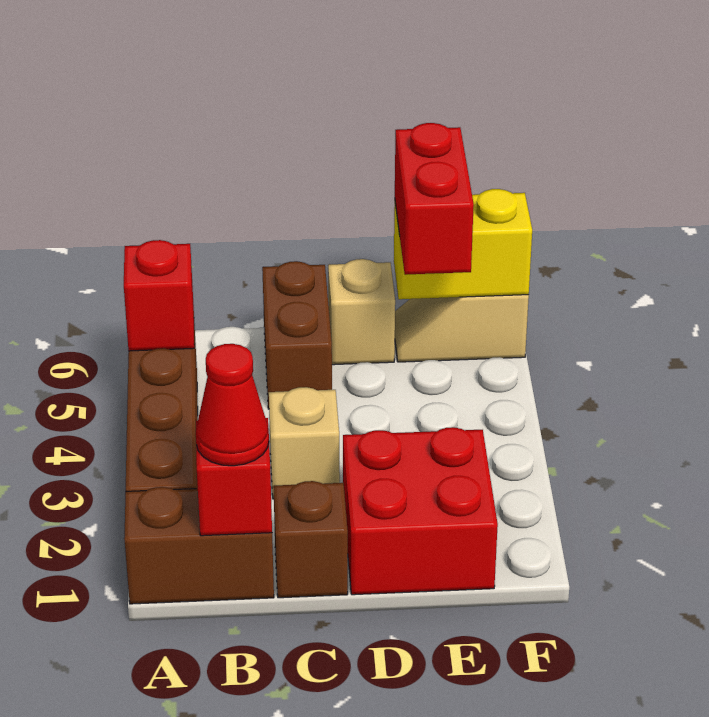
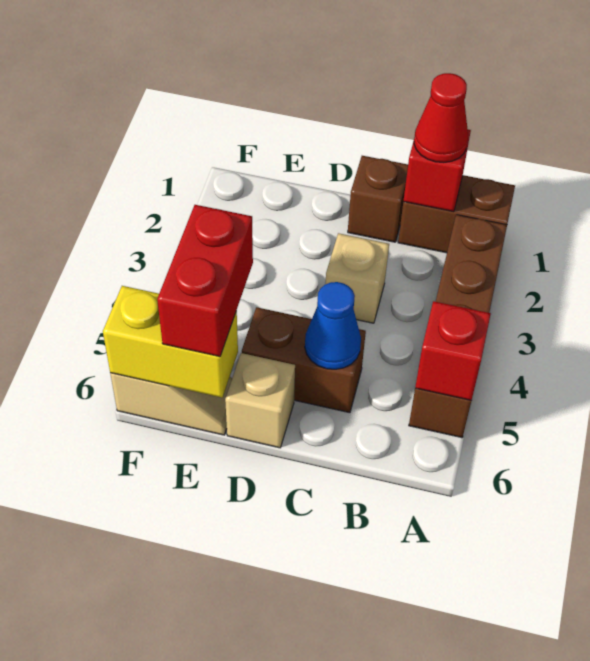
brown brick C5:C6 level 1 -> brown brick C5:D5 level 1
none -> blue cone C5 level 2
red brick D1:E2 level 1 -> none

